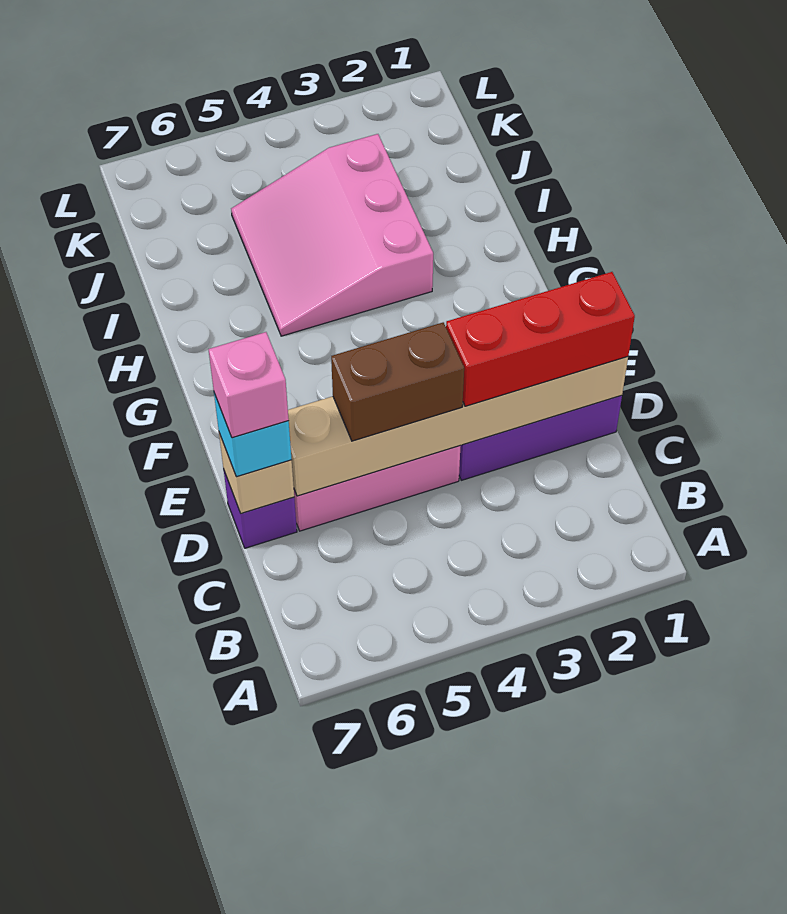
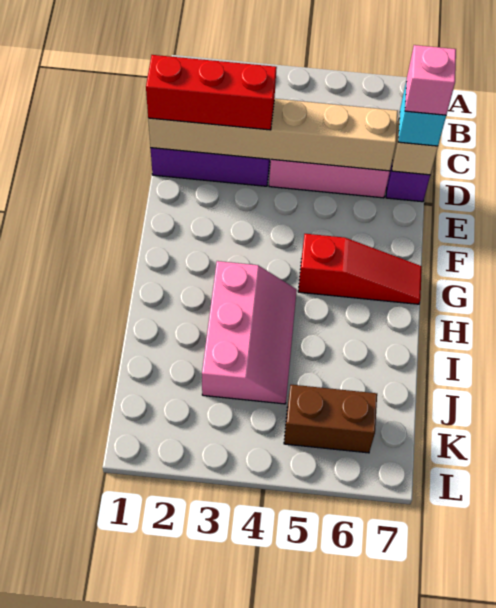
brown brick D4:D5 level 3 -> brown brick K5:K6 level 1
none -> red slope G5:G7 level 1 top 5
pink slope H3:J5 level 1 top 3 -> pink slope H3:J4 level 1 top 3

